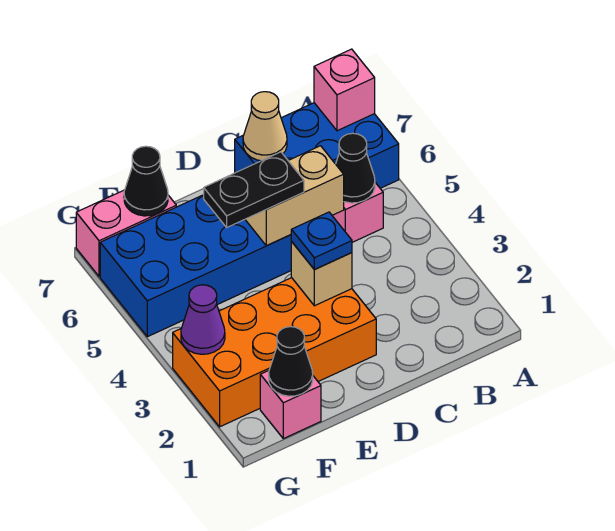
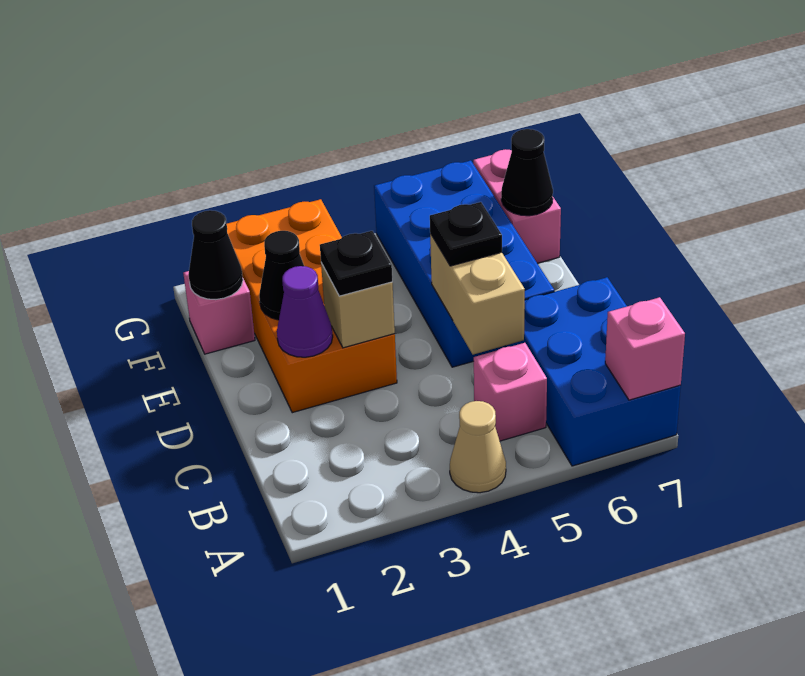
black cone B5 level 2 -> black cone E2 level 2
tan cone C7 level 2 -> tan cone A4 level 1
blue plate D3 level 3 -> black plate D3 level 3
black plate D5:E5 level 3 -> black plate D5 level 3
purple cone G3 level 2 -> purple cone D2 level 2

